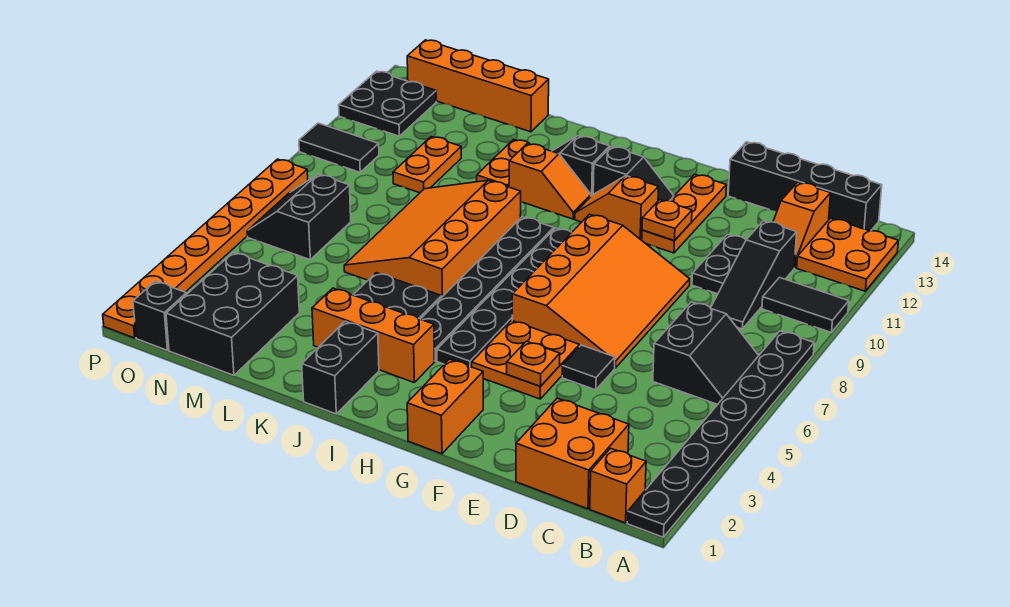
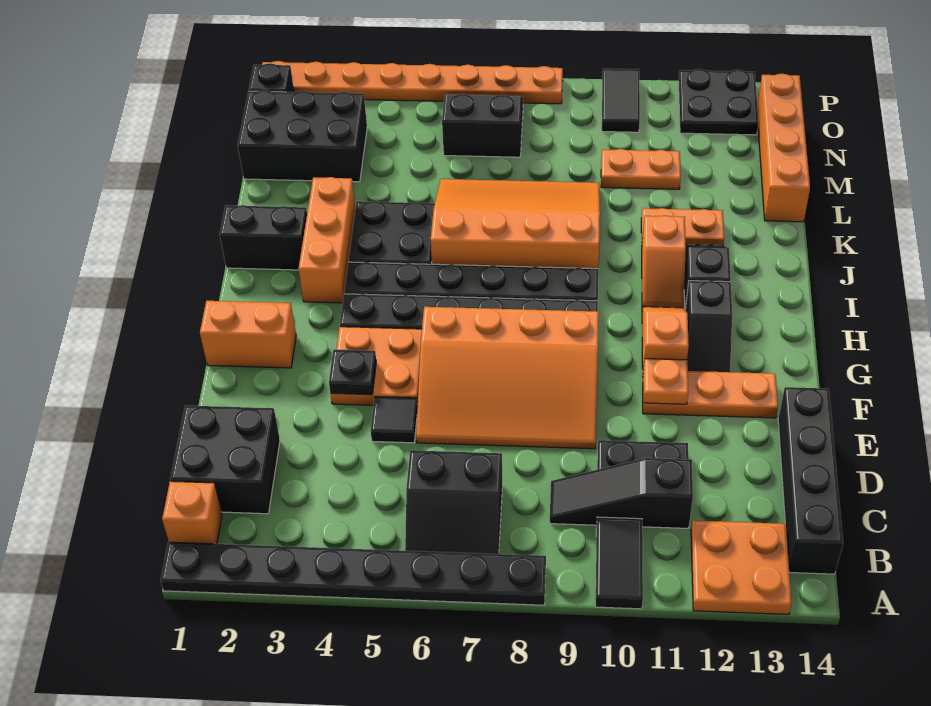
orange brick C1:D2 level 1 -> black brick C1:D2 level 1
orange slope C12:C13 level 1 top 13 -> none
orange plate F4 level 2 -> black plate F4 level 2

